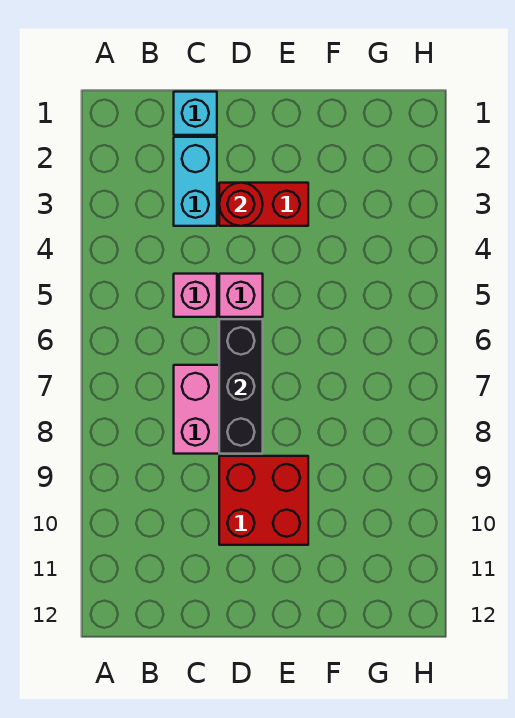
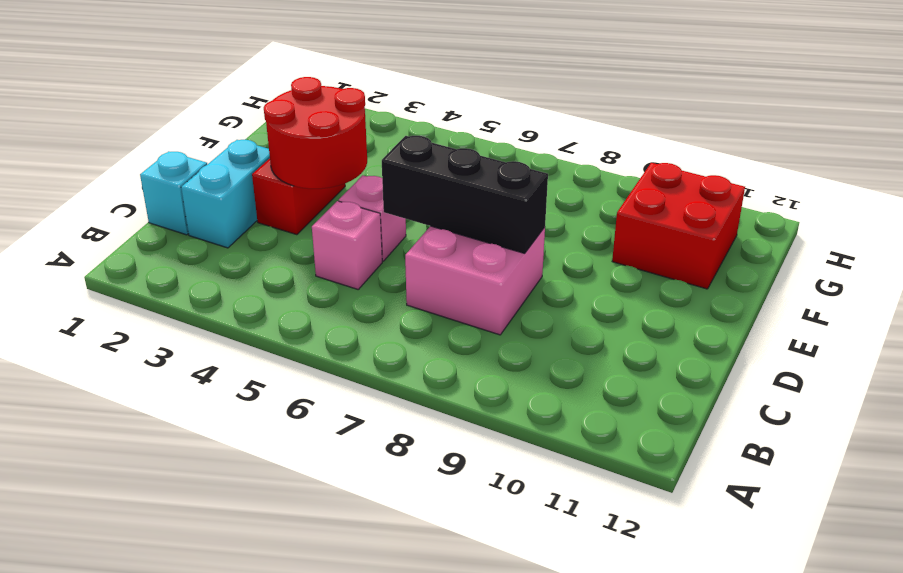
cyan brick C2:C3 level 1 -> cyan brick C2:D2 level 1
red round brick D3 level 2 -> red round brick D3:E4 level 2
red brick D9:E10 level 1 -> red brick F10:G11 level 1

